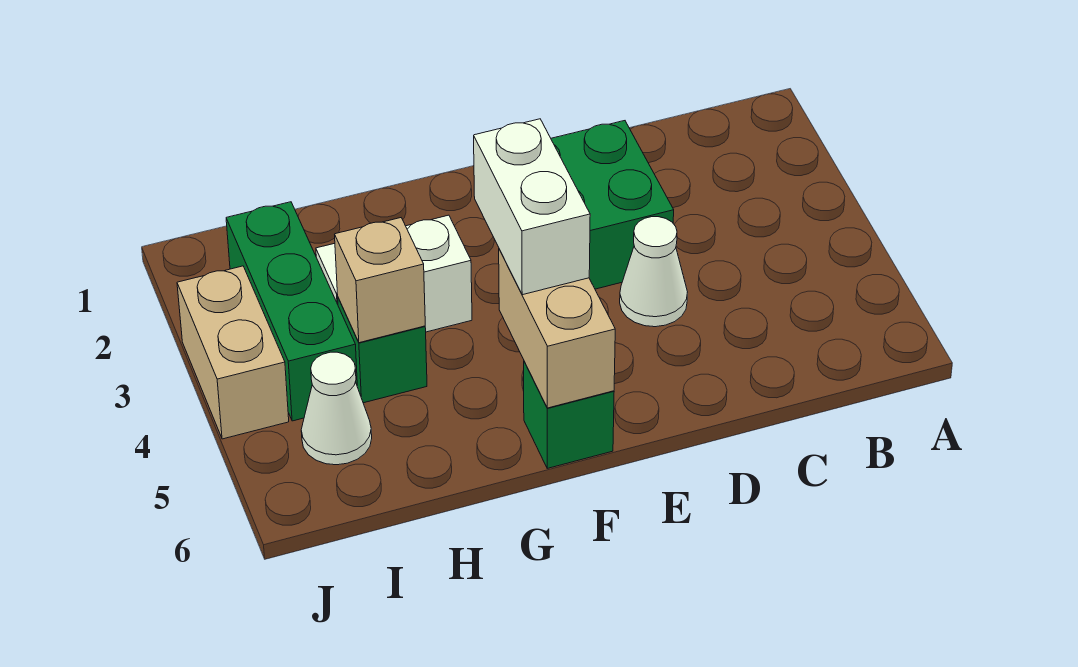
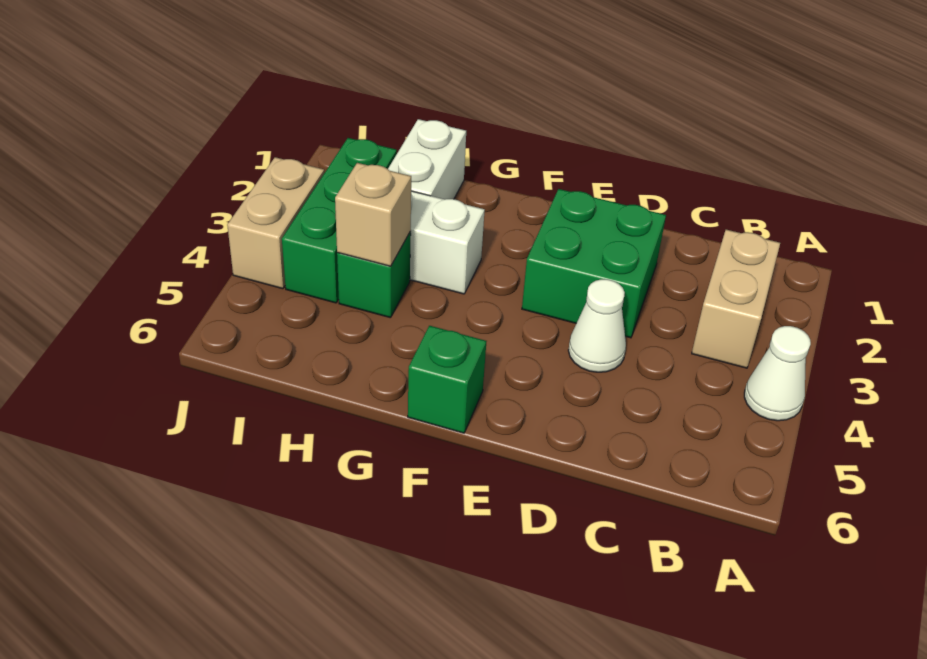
white brick F4:F5 level 3 -> white brick H1:H2 level 1
tan brick F5:F6 level 2 -> tan brick B2:B3 level 1
white cone I5 level 1 -> white cone A4 level 1

